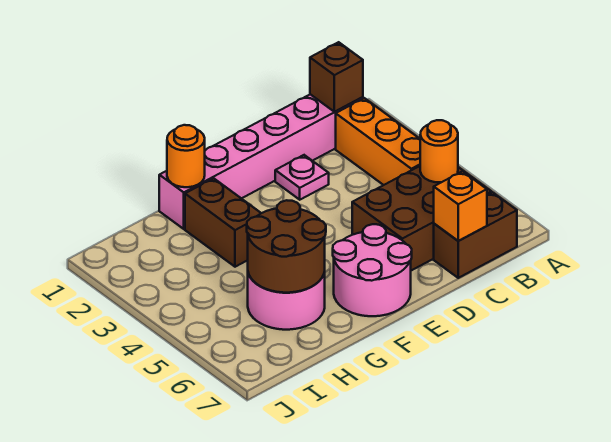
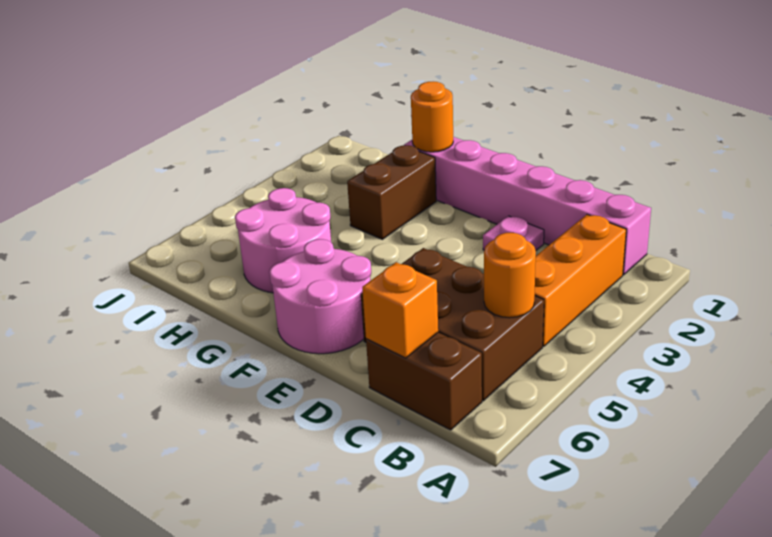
brown brick B1 level 2 -> none
brown round brick G5:H6 level 2 -> none

